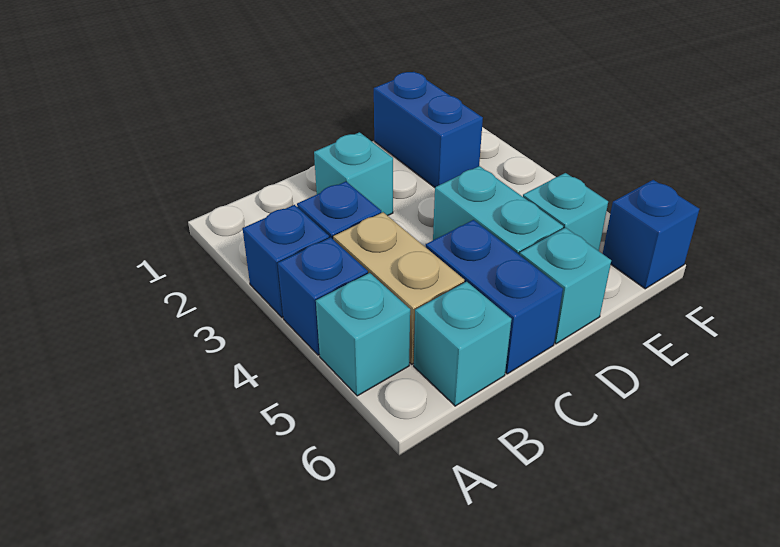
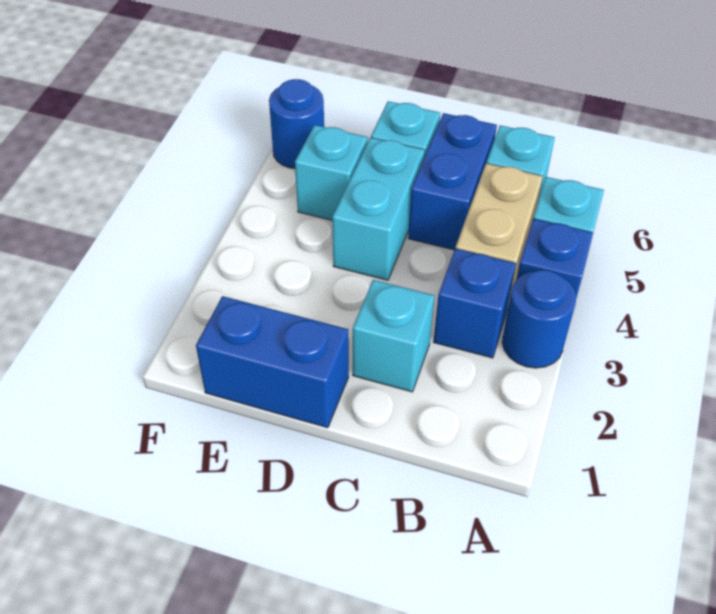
blue brick A3 level 1 -> blue round brick A3 level 1
blue brick E1:E2 level 1 -> blue brick D1:E1 level 1
blue brick F6 level 1 -> blue round brick F6 level 1

